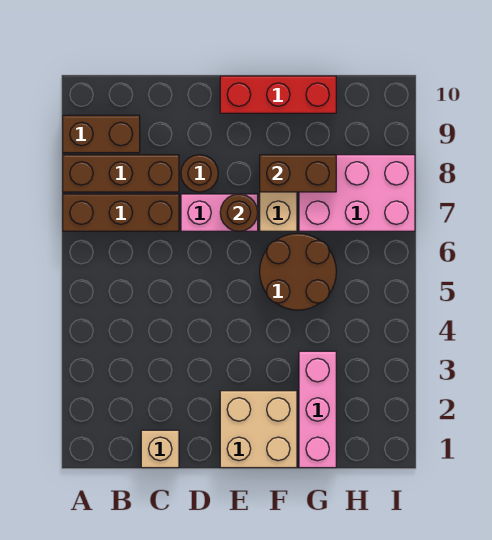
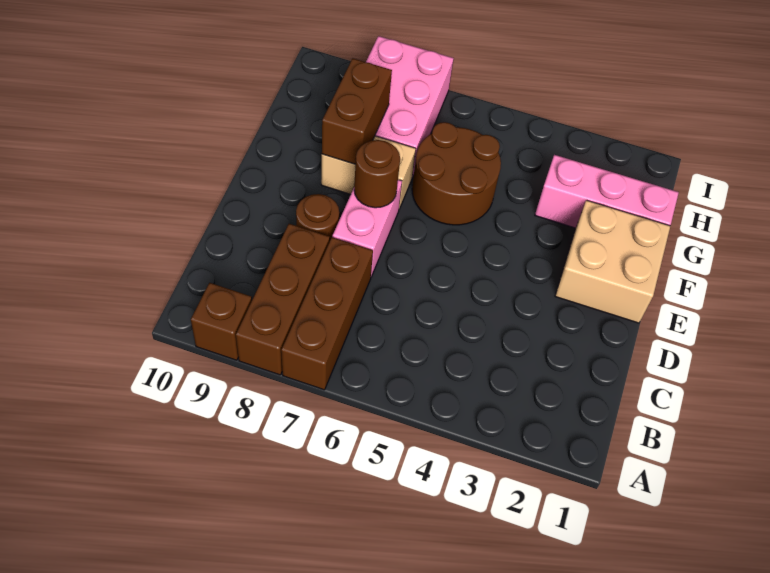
brown brick A9:B9 level 1 -> brown brick A9 level 1
tan brick C1 level 1 -> none
red brick E10:G10 level 1 -> none

